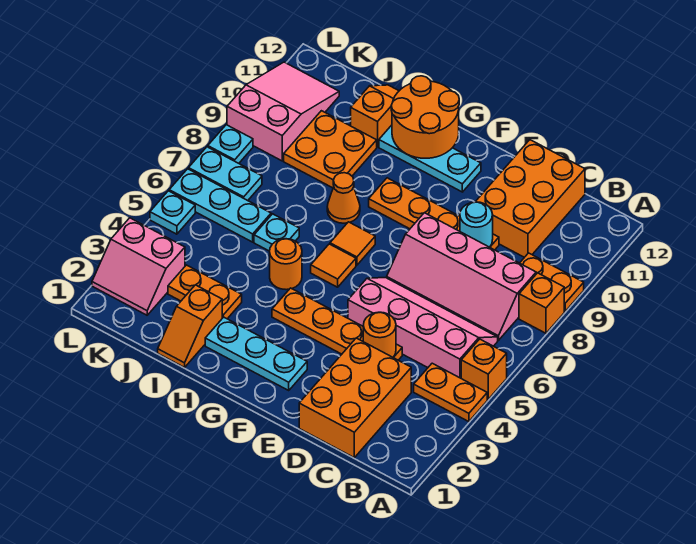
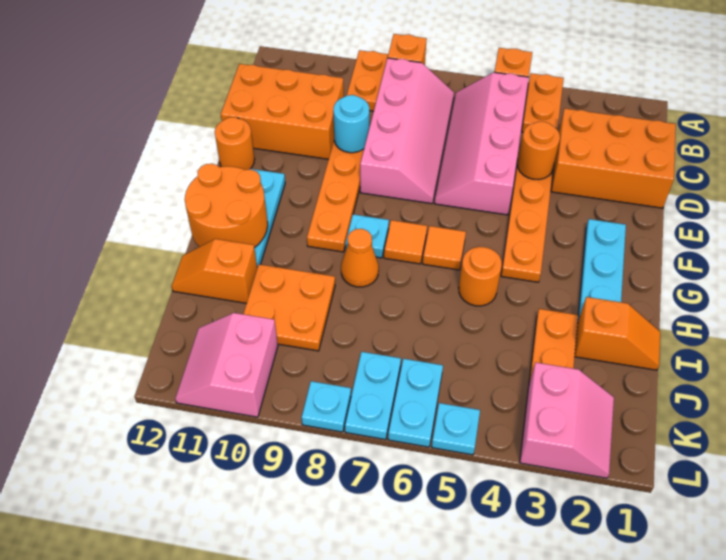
none -> orange round brick E12 level 1
cyan plate I6 level 1 -> cyan plate G8 level 1
cyan plate J6:L6 level 1 -> cyan plate K6:L6 level 1
pink slope K9:L11 level 1 top 9 -> pink slope K10:L11 level 1 top 10

